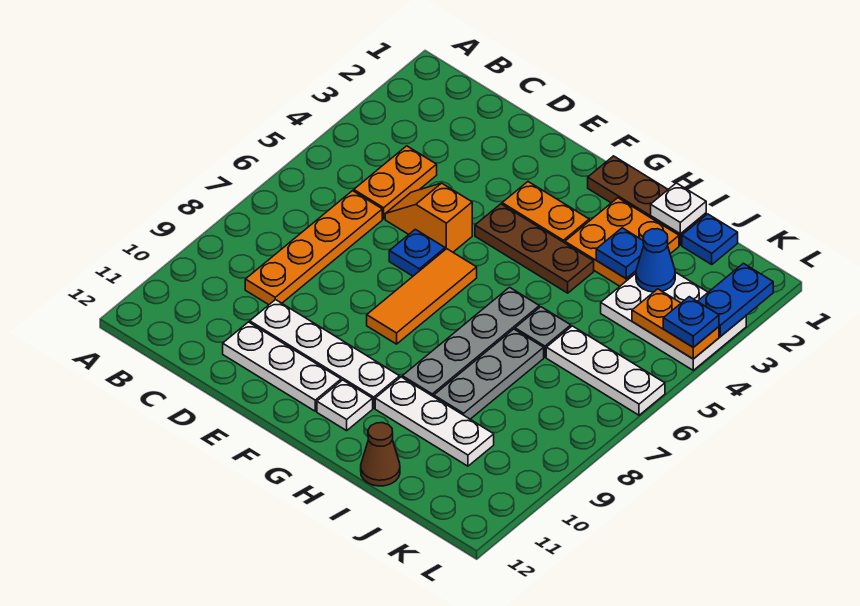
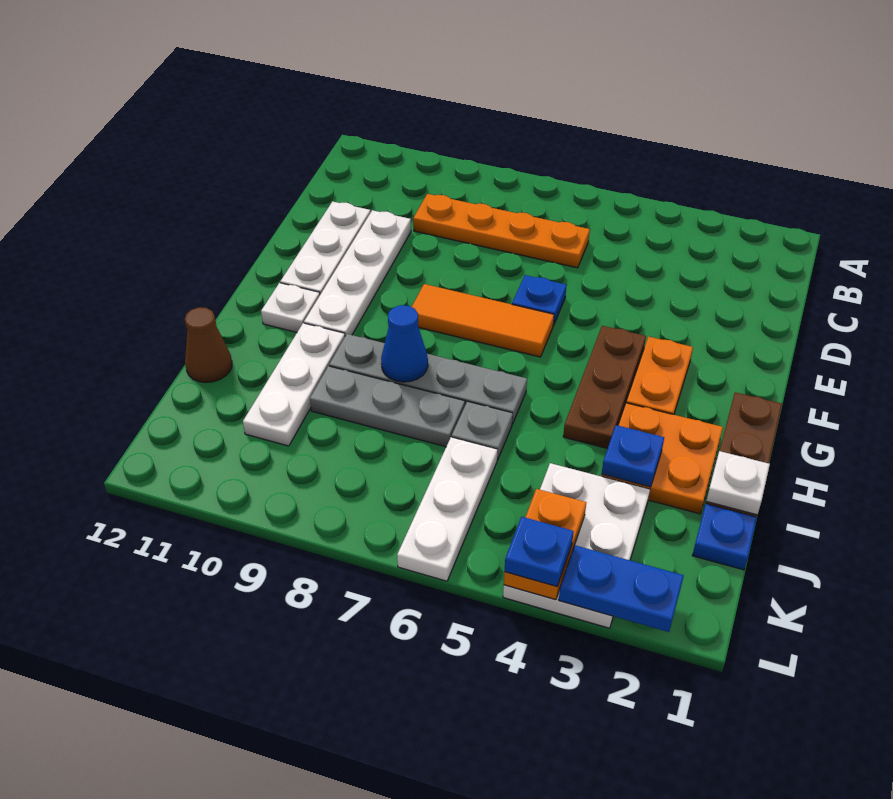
orange plate C4:C5 level 1 -> none
orange slope D5:E5 level 1 top E -> none
blue cone J3 level 2 -> blue cone H8 level 2

